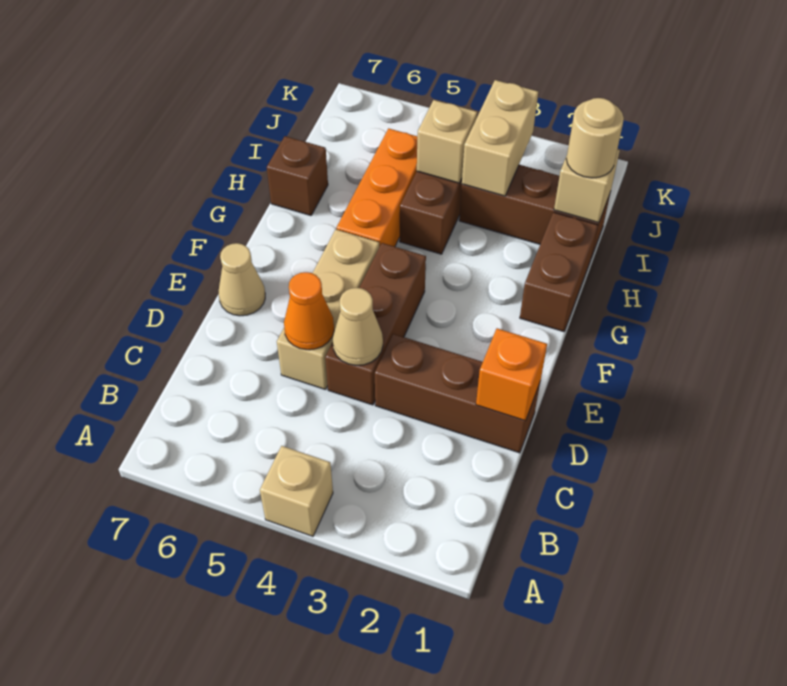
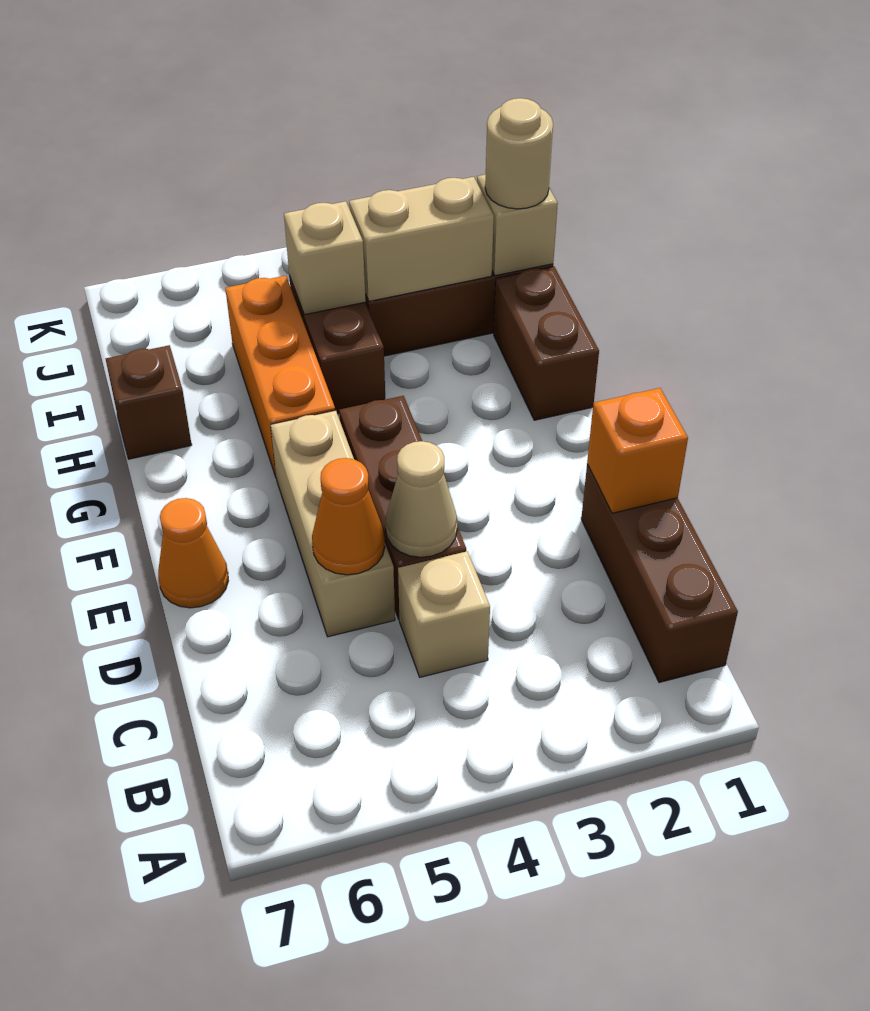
tan brick A4 level 1 -> tan brick C4 level 1
brown brick D1:D3 level 1 -> brown brick B1:D1 level 1
tan cone E7 level 1 -> orange cone E7 level 1
tan brick I3:J3 level 2 -> tan brick I2:I3 level 2

